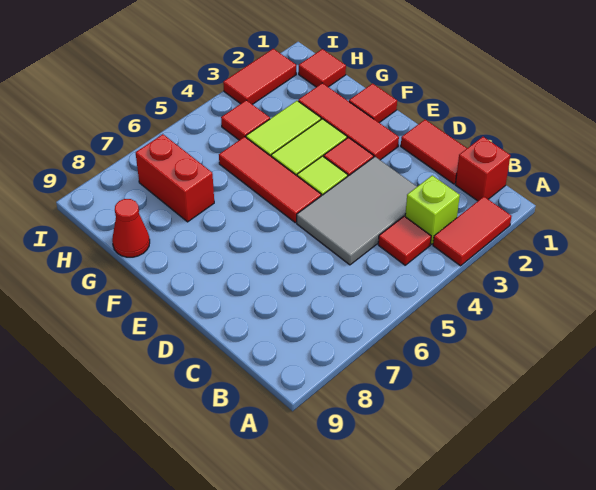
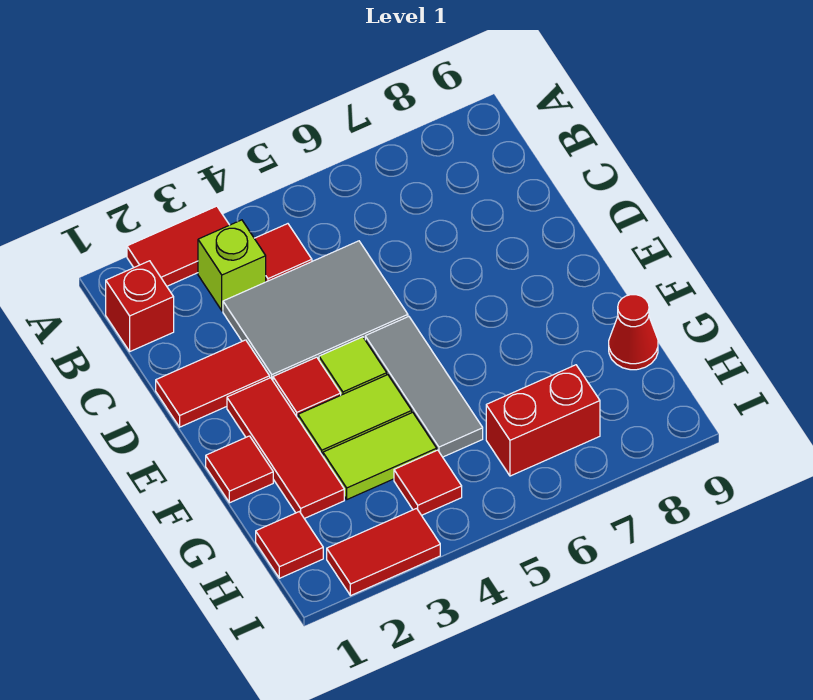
red tile C1:D1 level 1 -> red tile D1:D2 level 1
red tile E5:G5 level 1 -> grey tile E5:G5 level 1
red brick G7:H7 level 1 -> red brick H6:H7 level 1

